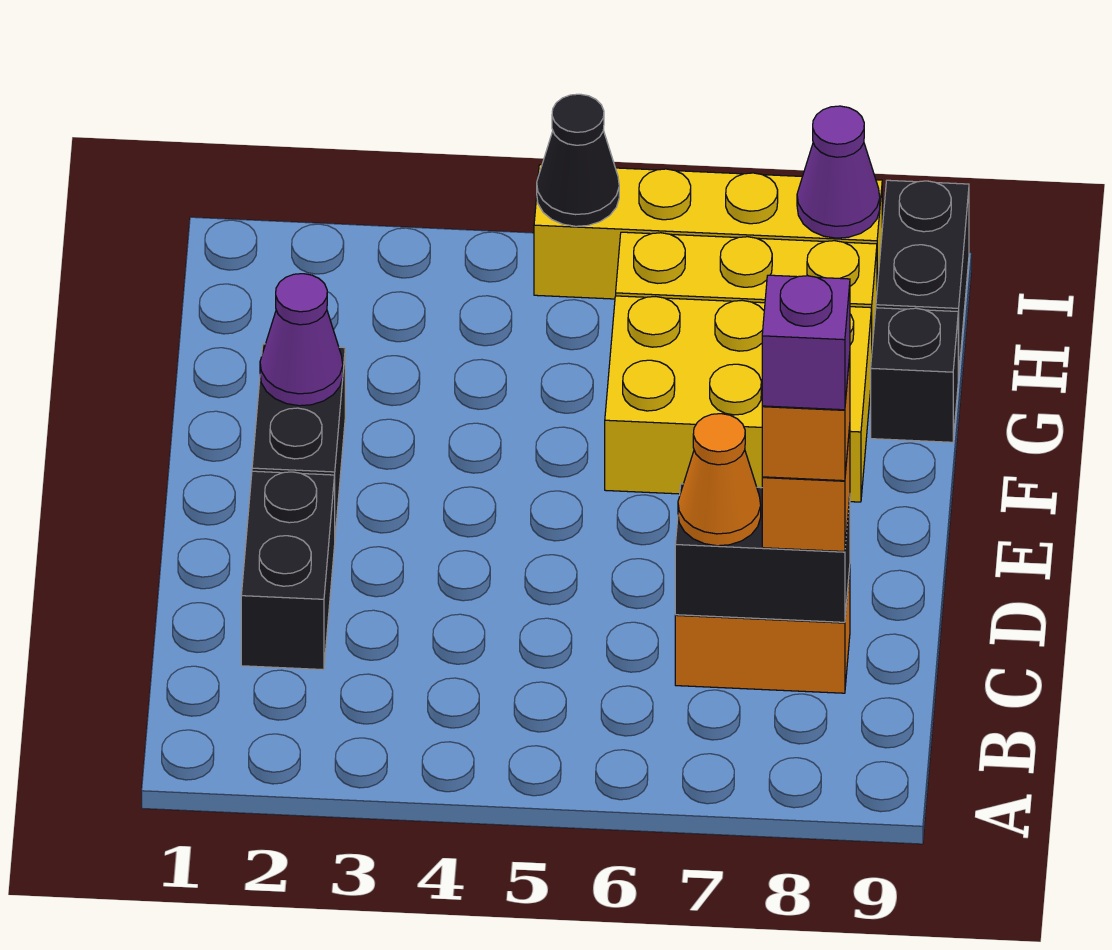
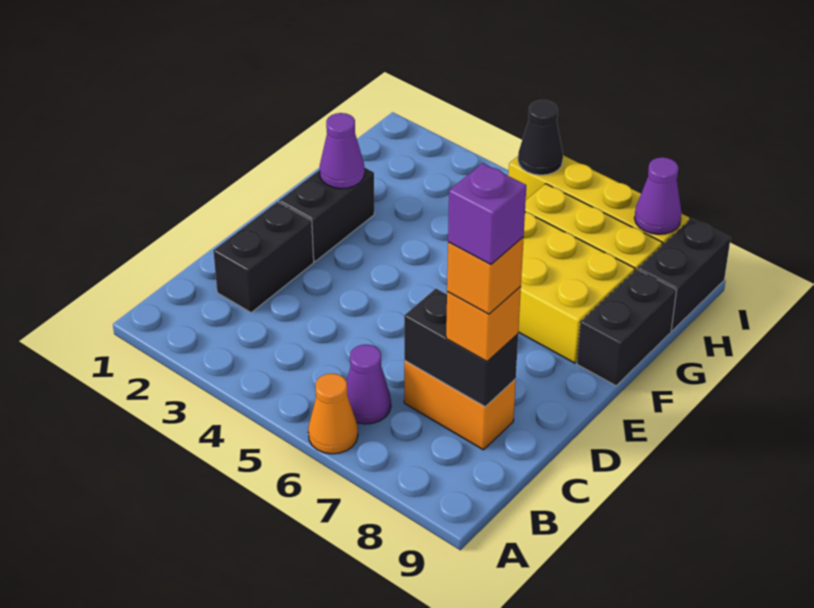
none -> purple cone B6 level 1
orange cone C7 level 3 -> orange cone A6 level 1
black brick G9 level 1 -> black brick F9:G9 level 1

